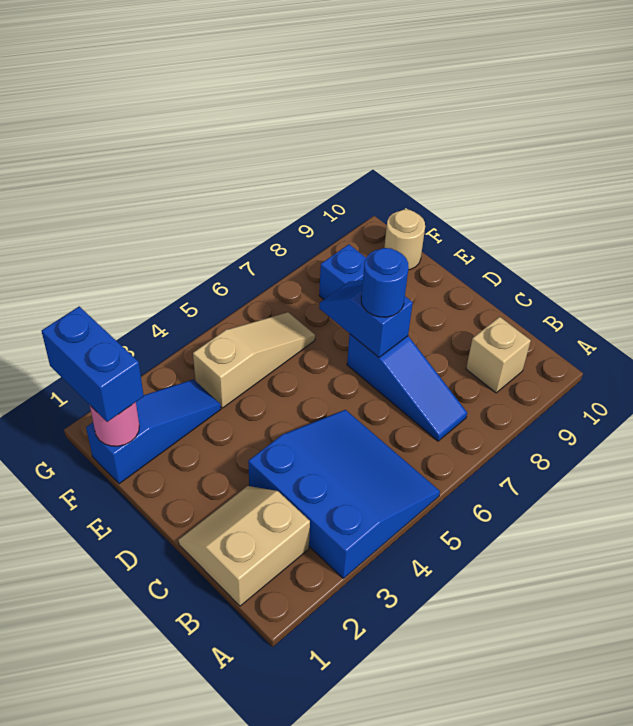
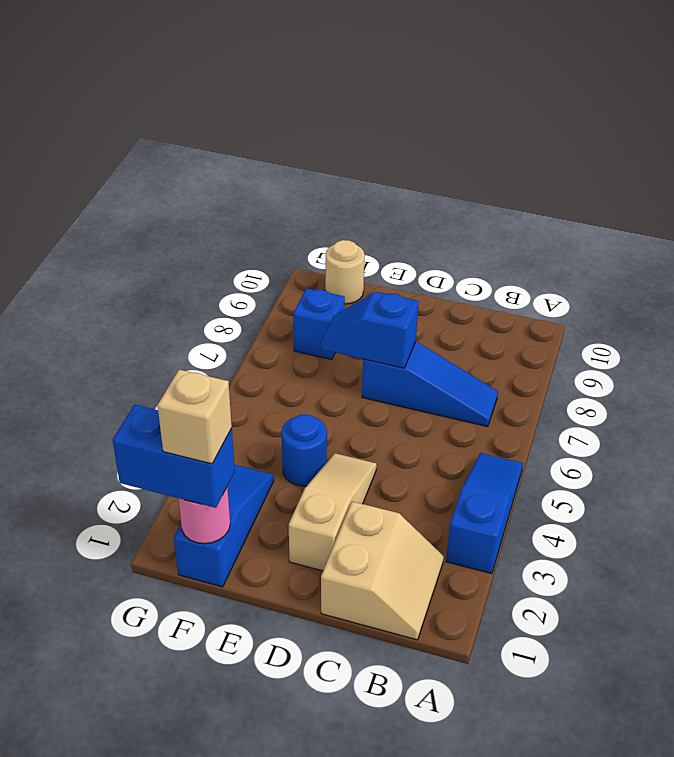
blue slope A3:C5 level 1 top 3 -> blue slope A3:A5 level 1 top 3
tan slope B1:C2 level 1 top B -> tan slope B1:C2 level 1 top C
tan brick B9 level 1 -> tan brick F1 level 4
blue round brick D7 level 3 -> blue round brick E4 level 1
tan slope F4:F6 level 1 top 4 -> tan slope D2:D4 level 1 top 2

